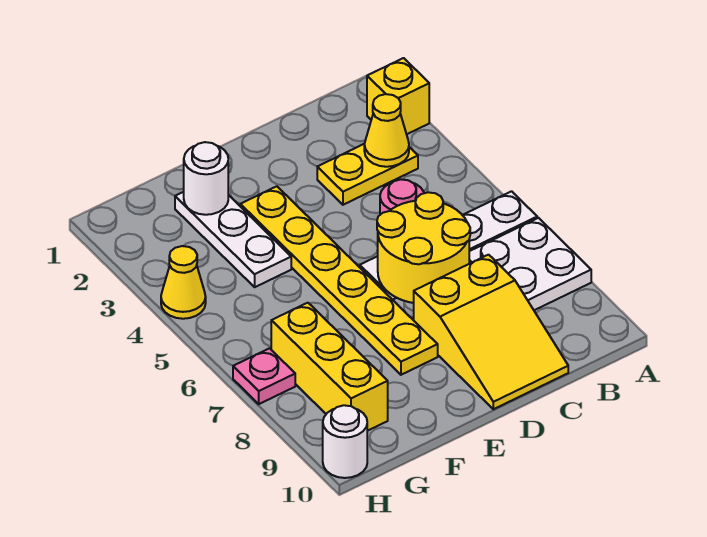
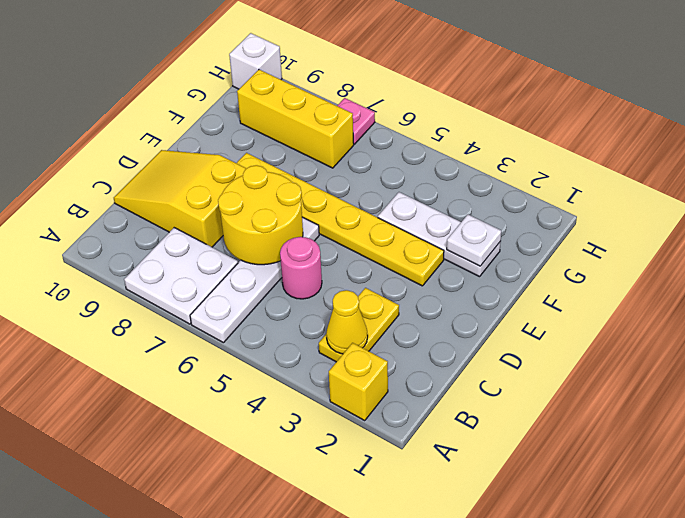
white round brick F2 level 2 -> white plate F2 level 2
yellow cone H4 level 1 -> none
white round brick H10 level 1 -> white brick H10 level 1

